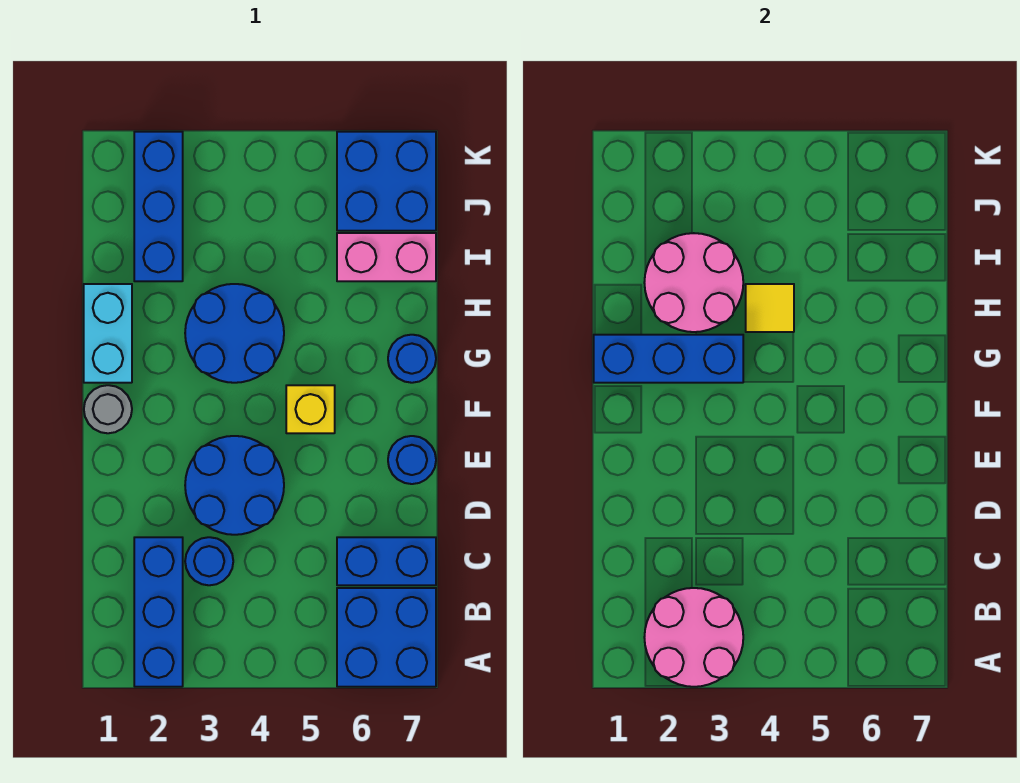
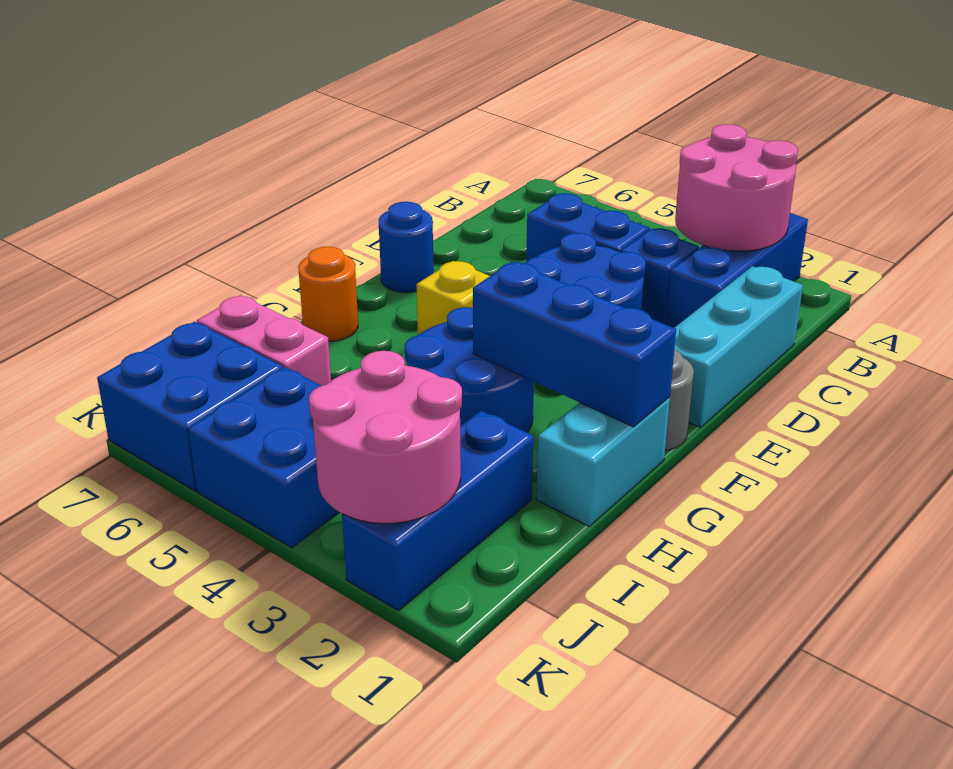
blue brick A6:B7 level 1 -> blue brick J4:K5 level 1
none -> cyan brick C1:E1 level 1
blue round brick C3 level 1 -> blue brick C3 level 1
blue brick C6:C7 level 1 -> blue brick C4:C5 level 1
blue round brick G7 level 1 -> orange round brick G7 level 1
pink round brick H2:I3 level 2 -> pink round brick J2:K3 level 2
yellow tile H4 level 2 -> none

